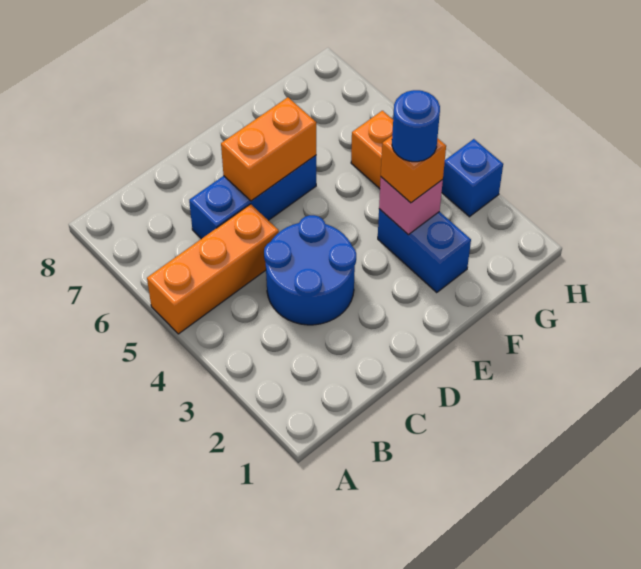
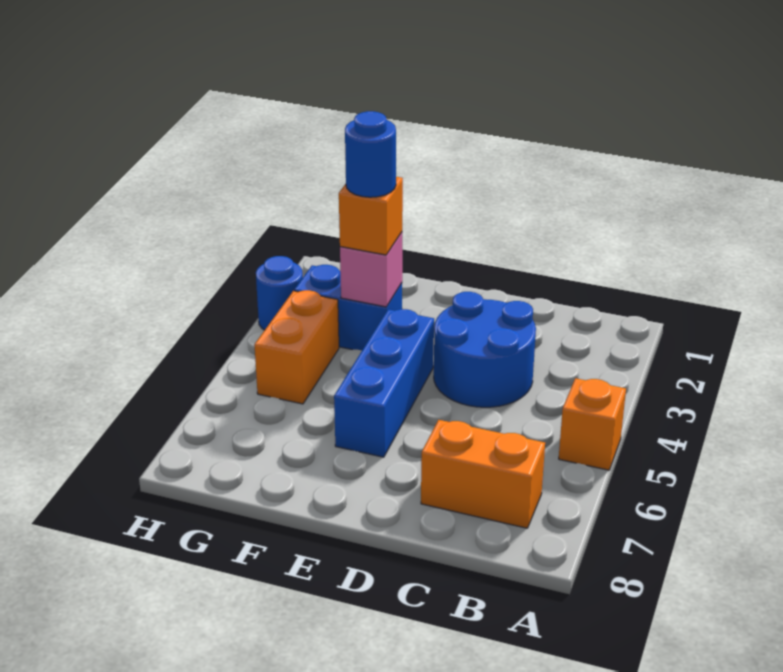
orange brick A5:C5 level 1 -> orange brick A5 level 1
blue brick C6:E6 level 1 -> blue brick E4:E6 level 1
orange brick D6:E6 level 2 -> orange brick B7:C7 level 1
blue brick F2:F3 level 1 -> blue brick F3:G3 level 1
blue brick H3 level 1 -> blue round brick H3 level 1

